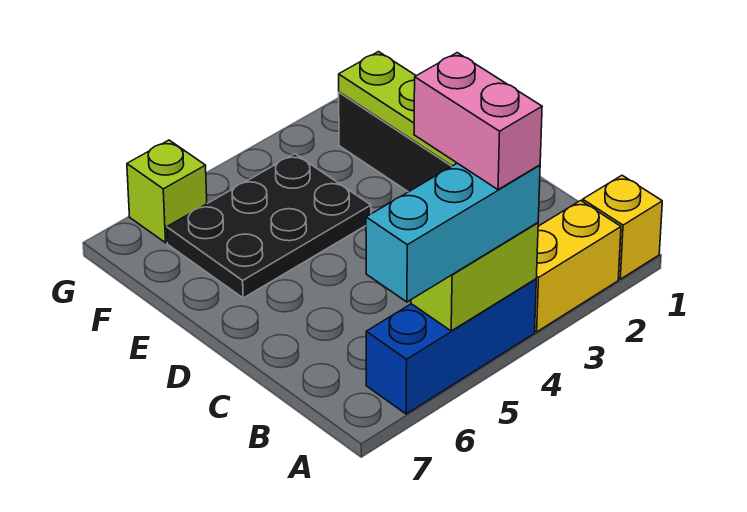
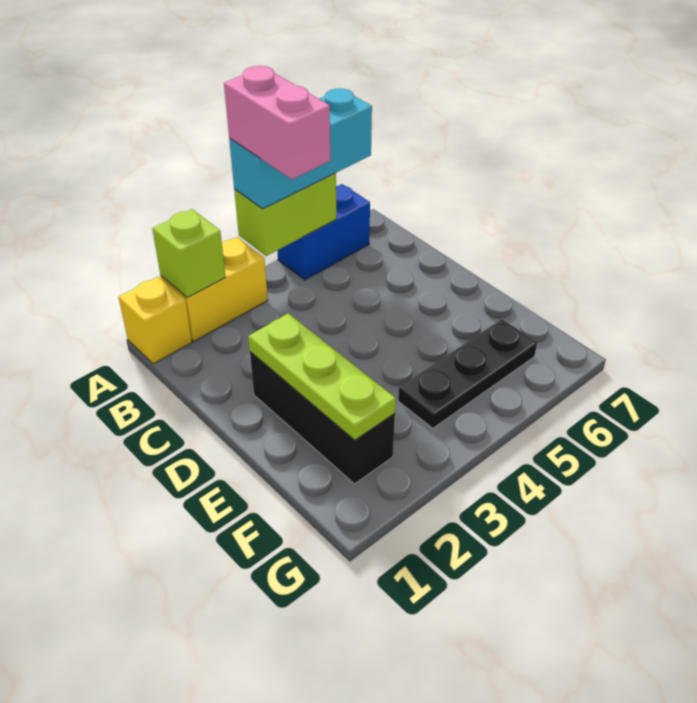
blue brick A4:A6 level 1 -> blue brick A5:A6 level 1
black plate E4:F6 level 1 -> black plate F4:F6 level 1
lime brick G6 level 1 -> lime brick A2 level 2

